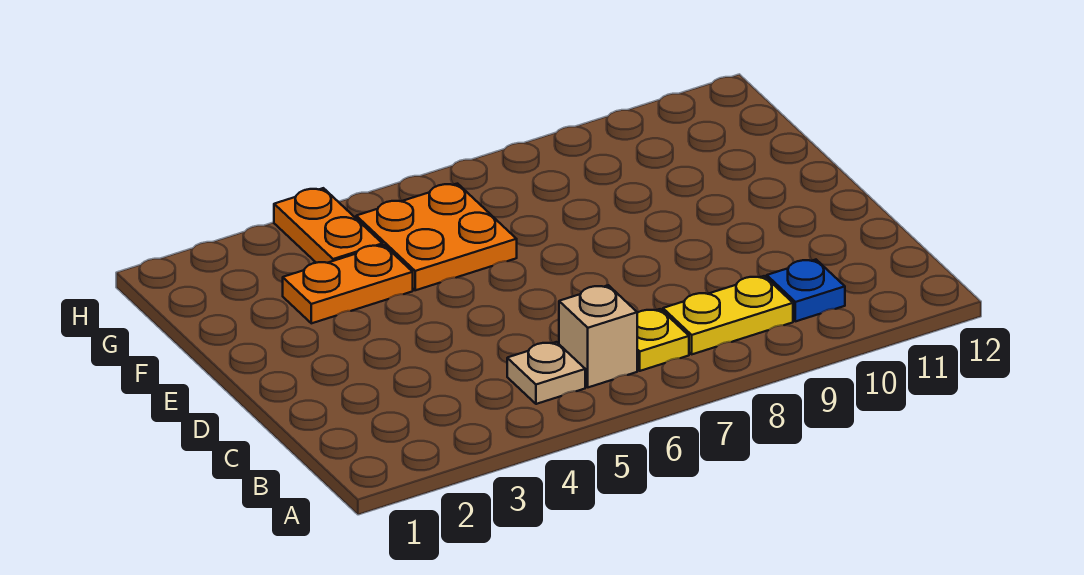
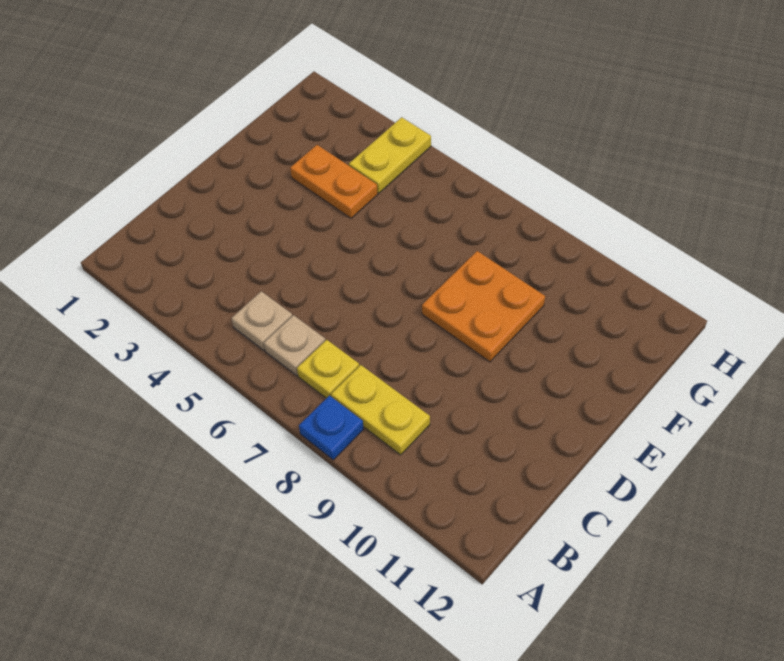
tan brick B6 level 1 -> tan plate B6 level 1
blue plate B10 level 1 -> blue plate A8 level 1
orange plate F5:G6 level 1 -> orange plate E8:F9 level 1
orange plate G4:H4 level 1 -> yellow plate G4:H4 level 1

